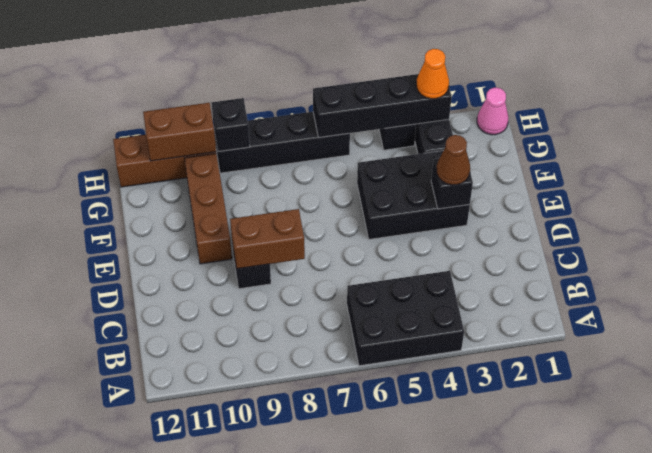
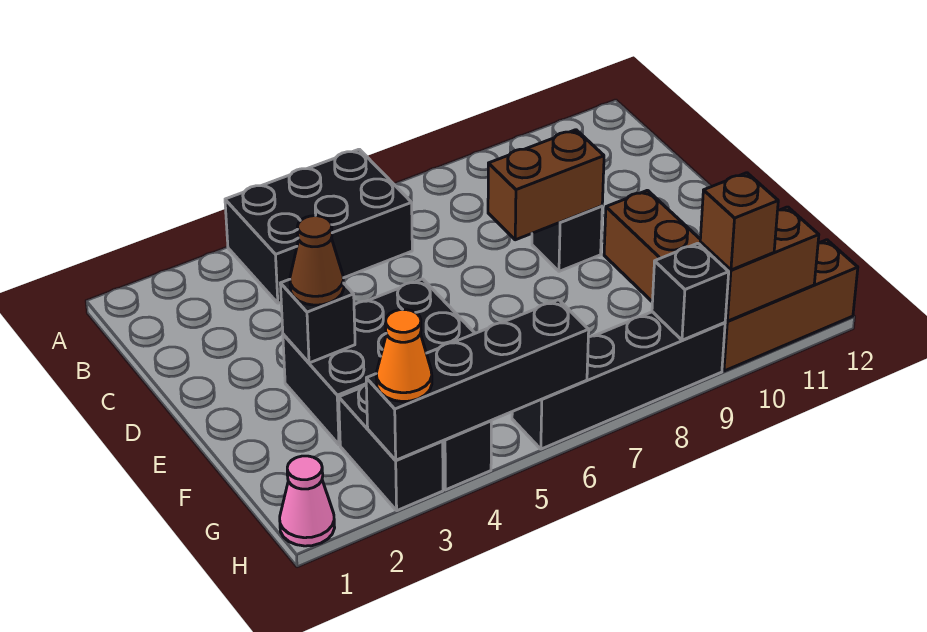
none -> brown brick H10 level 3

